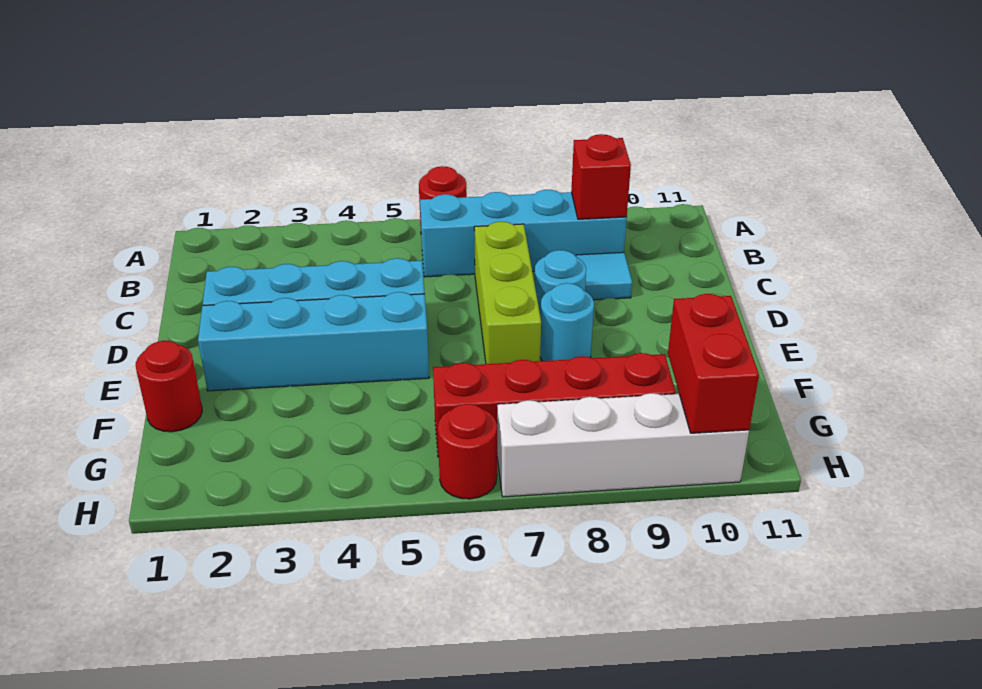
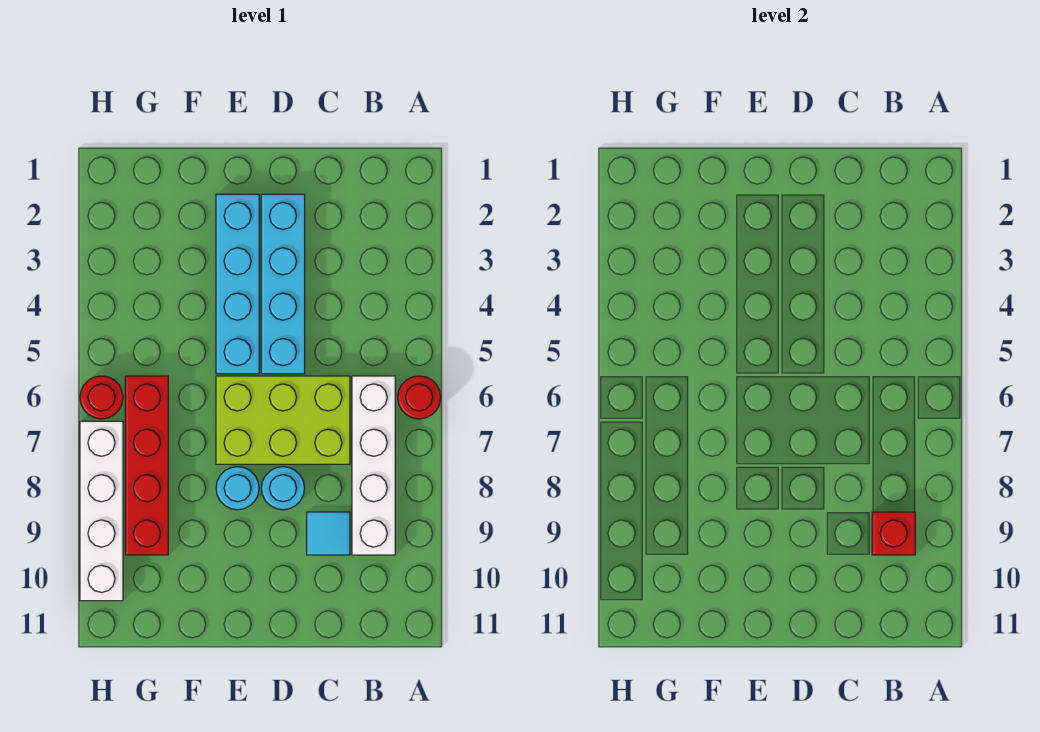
cyan brick B6:B9 level 1 -> white brick B6:B9 level 1
lime brick C7:E7 level 1 -> lime brick C6:E7 level 1
red round brick F1 level 1 -> none
red brick G10:H10 level 2 -> none

